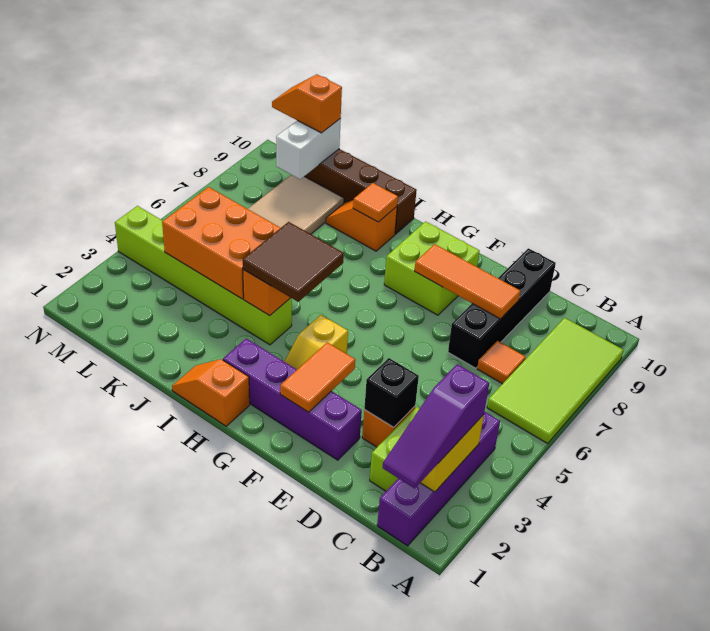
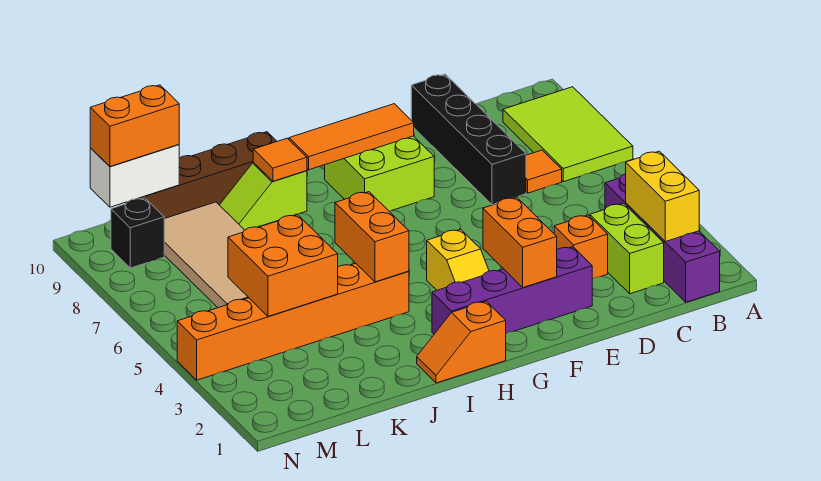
lime tile A6:B9 level 1 -> lime tile A7:B9 level 1
purple slope B1:B3 level 3 top 3 -> none
black brick D3 level 2 -> black brick M9 level 1
orange tile D8:F8 level 2 -> orange tile F9:H9 level 2
orange tile F2:F3 level 2 -> orange brick F2:F3 level 2
brown tile H4:I5 level 3 -> none
lime brick I4:N4 level 1 -> orange brick I4:N4 level 1
orange slope I9:J9 level 1 top I -> lime slope I9:J9 level 1 top I
orange brick J4:L5 level 2 -> orange brick K4:L5 level 2
white brick L9:L10 level 2 -> white brick L10:M10 level 2
orange slope L10:M10 level 3 top L -> orange brick L10:M10 level 3

